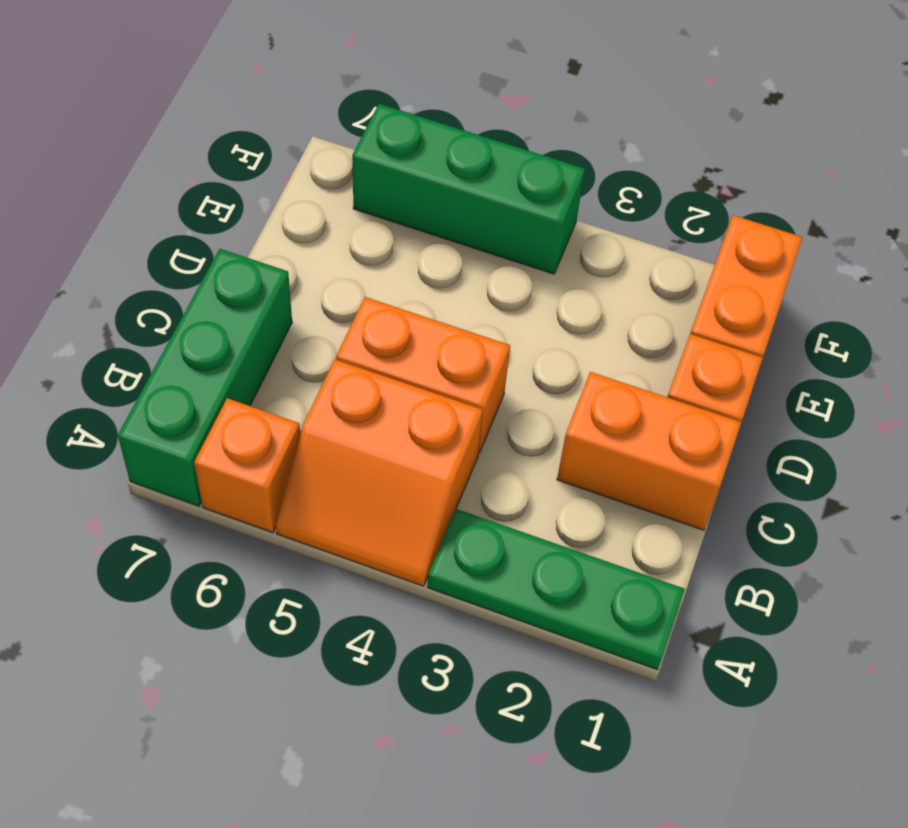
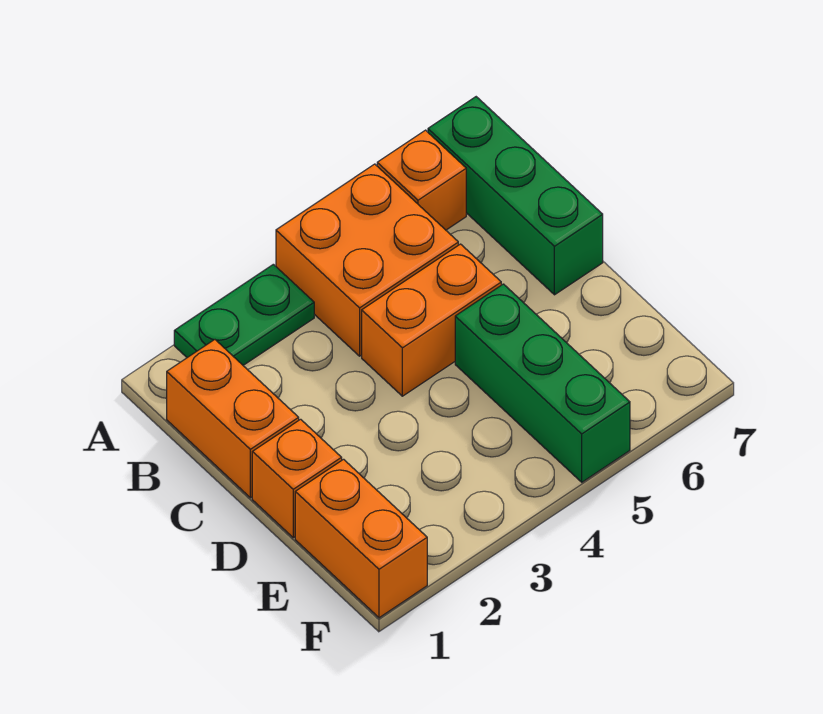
green plate A1:A3 level 1 -> green plate A2:A3 level 1
orange slope A4:B5 level 1 top B -> orange brick A4:B5 level 1
orange brick C1:C2 level 1 -> orange brick B1:C1 level 1
green brick F4:F6 level 1 -> green brick D5:F5 level 1

